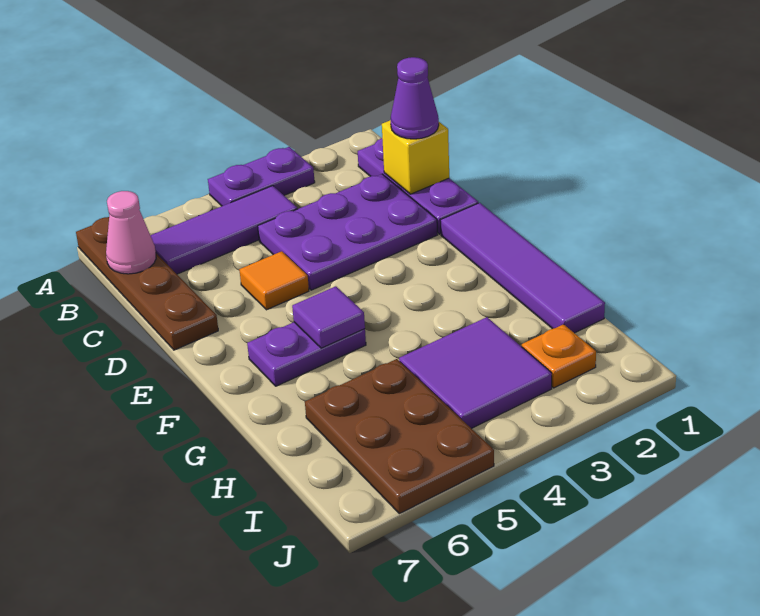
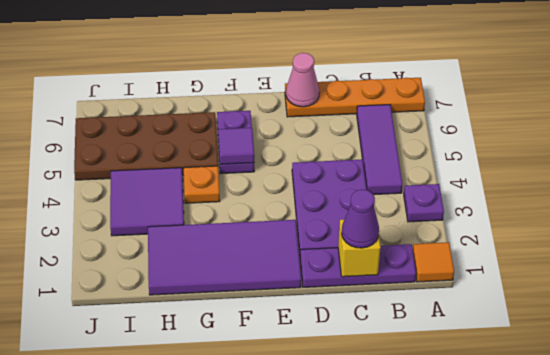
purple plate A3:A4 level 1 -> purple plate A3 level 1
brown plate A7:D7 level 1 -> orange plate A7:D7 level 1
pink cone B7 level 2 -> pink cone D7 level 2
orange tile D5 level 1 -> orange tile A1 level 1
purple tile E1:H1 level 1 -> purple tile E1:H2 level 1
brown plate H5:J6 level 1 -> brown plate G5:J6 level 1
orange plate I2 level 1 -> orange plate G4 level 1

